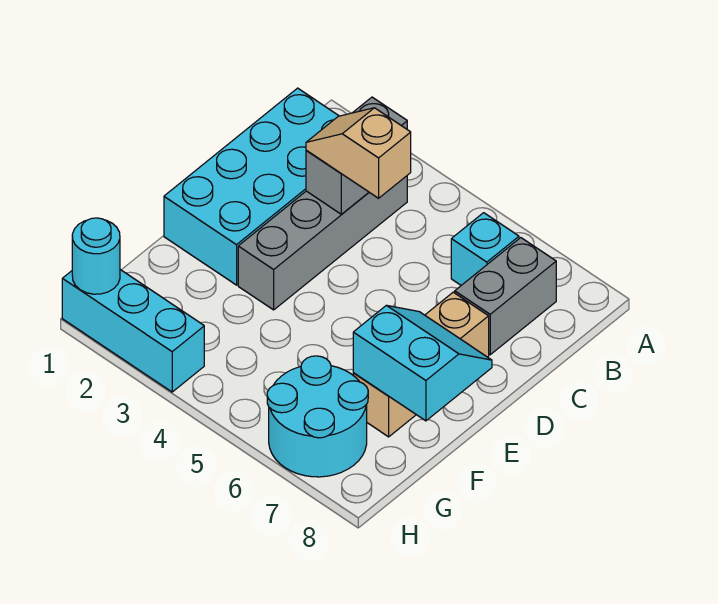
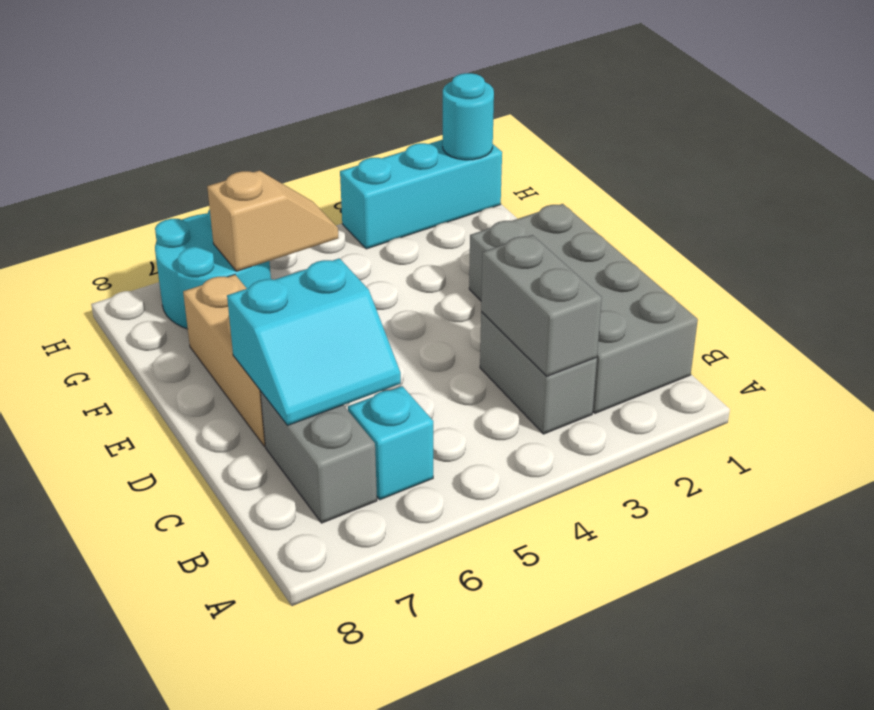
cyan brick B1:E2 level 1 -> grey brick B1:E2 level 1
grey brick B3:E3 level 1 -> grey brick B3:C3 level 1
tan slope C3:C4 level 3 top 4 -> tan slope G5:G6 level 2 top 6
cyan slope E7:F8 level 2 top F -> cyan slope C6:D7 level 2 top D

